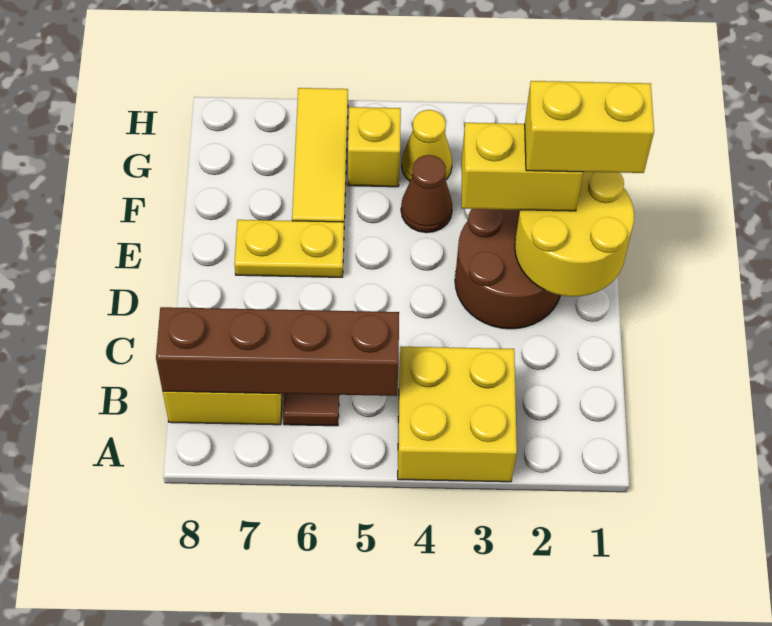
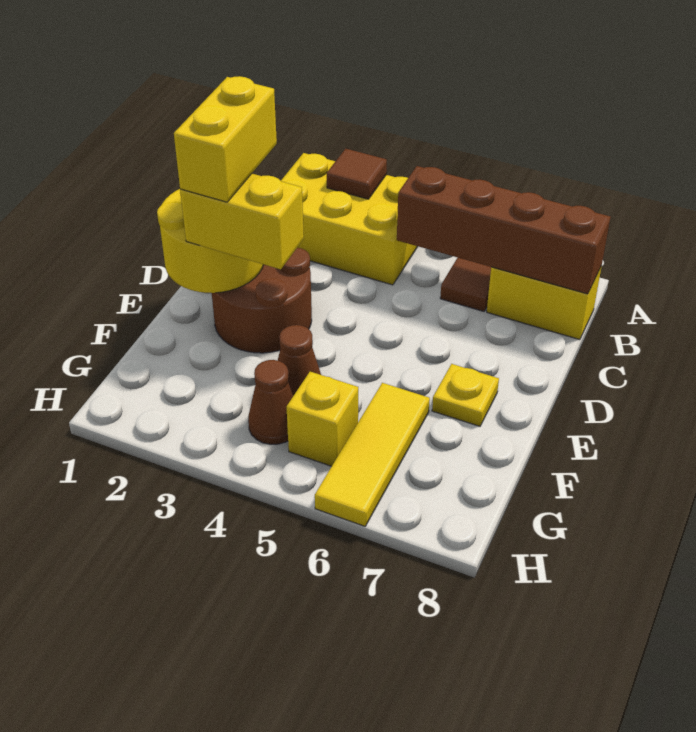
yellow brick A3:B4 level 1 -> yellow brick A2:B4 level 1
none -> brown tile A3 level 2
yellow brick E1:E2 level 4 -> yellow brick D2:E2 level 4
yellow plate E6:E7 level 1 -> yellow plate E7 level 1
yellow cone G4 level 1 -> brown cone G4 level 1

